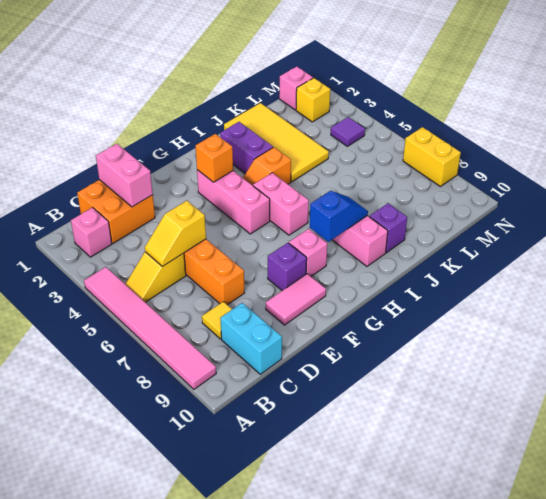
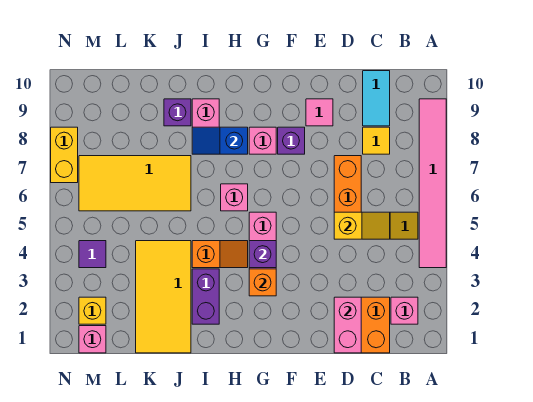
cyan brick C9:C10 level 1 -> cyan tile C9:C10 level 1
pink tile E9:F9 level 1 -> pink tile E9 level 1
none -> purple brick G4 level 2
pink brick H5:H6 level 1 -> pink brick H6 level 1
none -> yellow tile J6:M7 level 1

